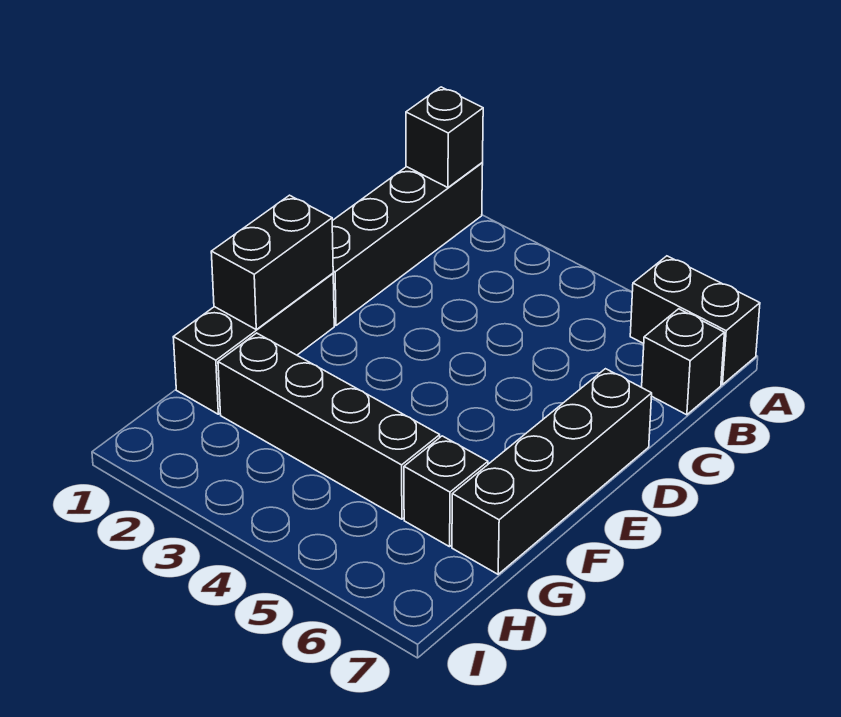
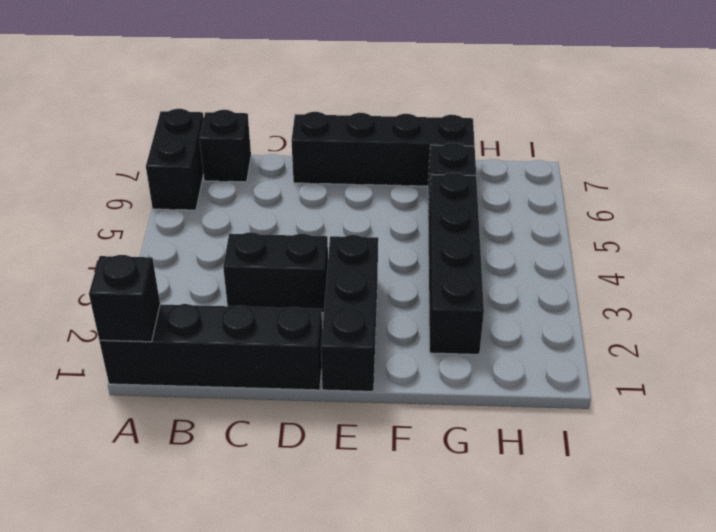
black brick E1:G1 level 1 -> black brick E1:E3 level 1
black brick E1:F1 level 2 -> black brick C3:D3 level 1

